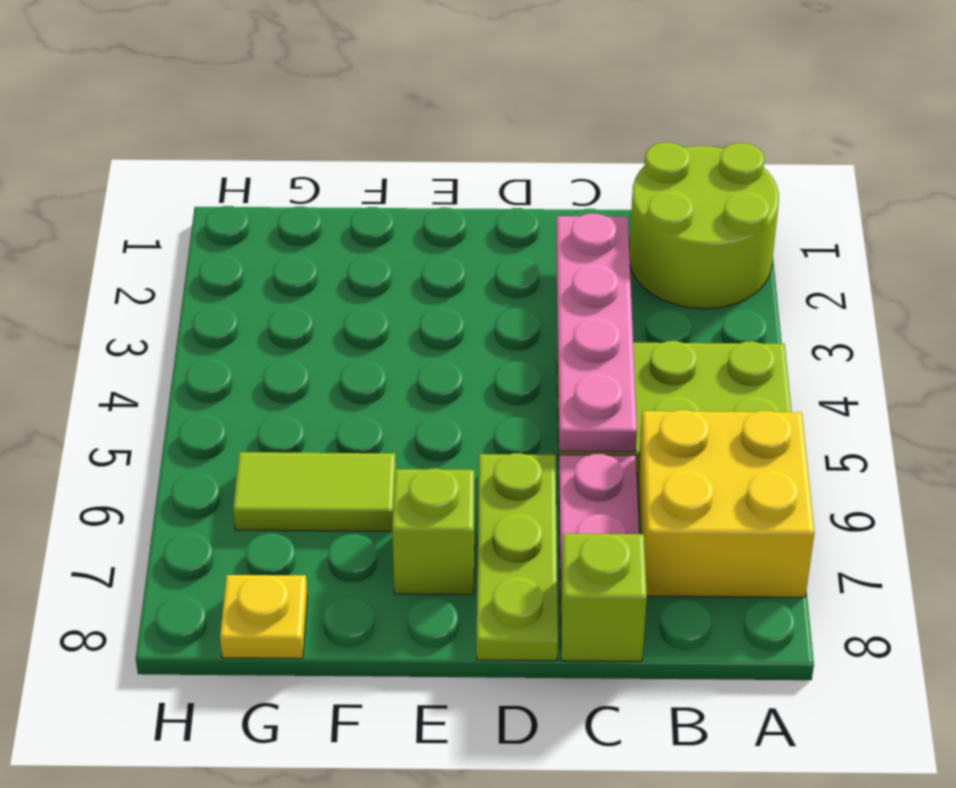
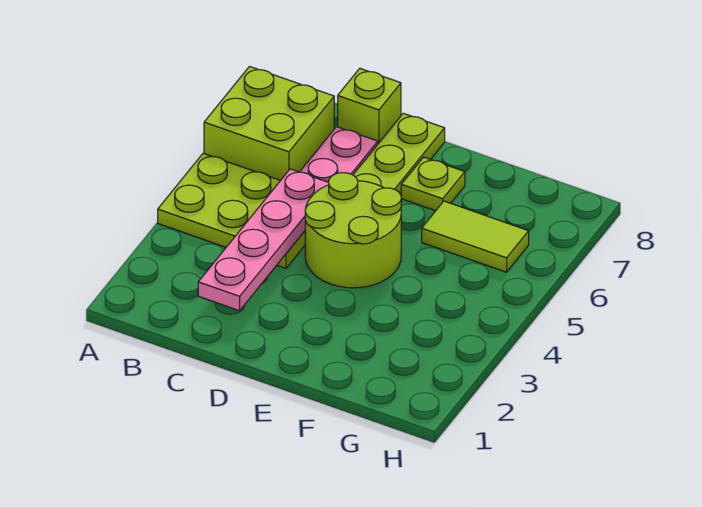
lime round brick A1:B2 level 1 -> lime round brick D4:E5 level 1
yellow brick A6:B7 level 1 -> lime brick A6:B7 level 1
lime brick E7 level 1 -> lime plate E7 level 1
yellow plate G8 level 1 -> none

